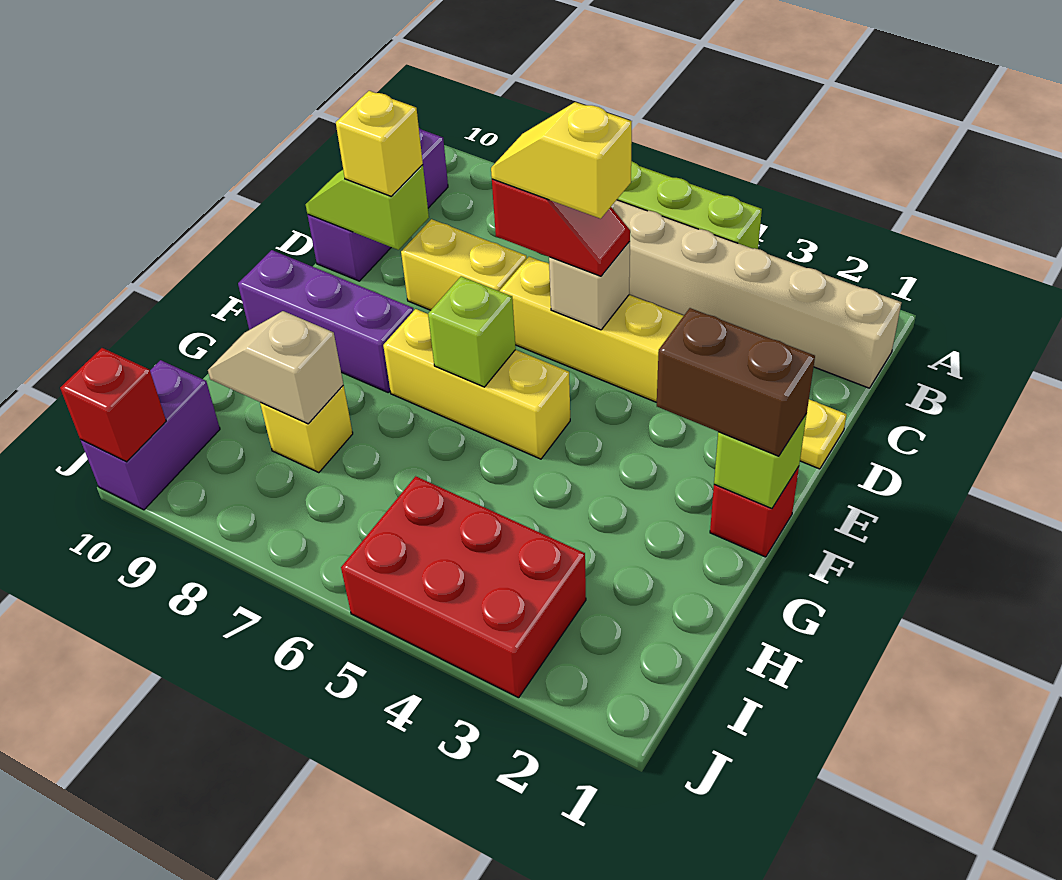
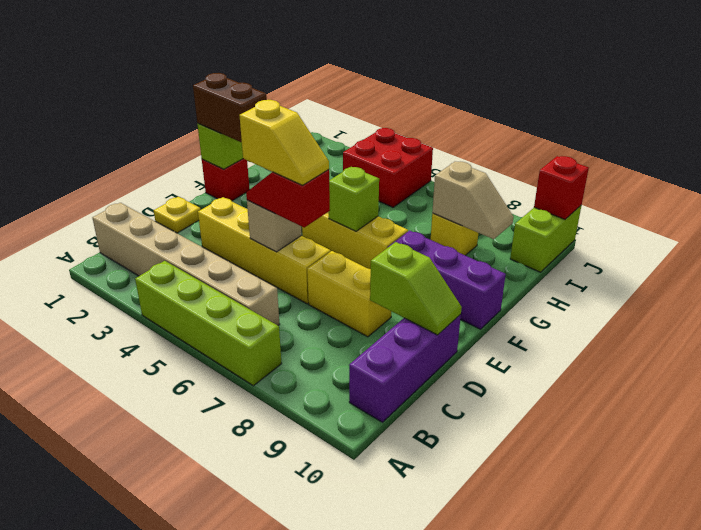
yellow brick D9 level 3 -> none
red brick I3:J5 level 1 -> red brick I4:J5 level 1
purple brick I10:J10 level 1 -> lime brick I10:J10 level 1

